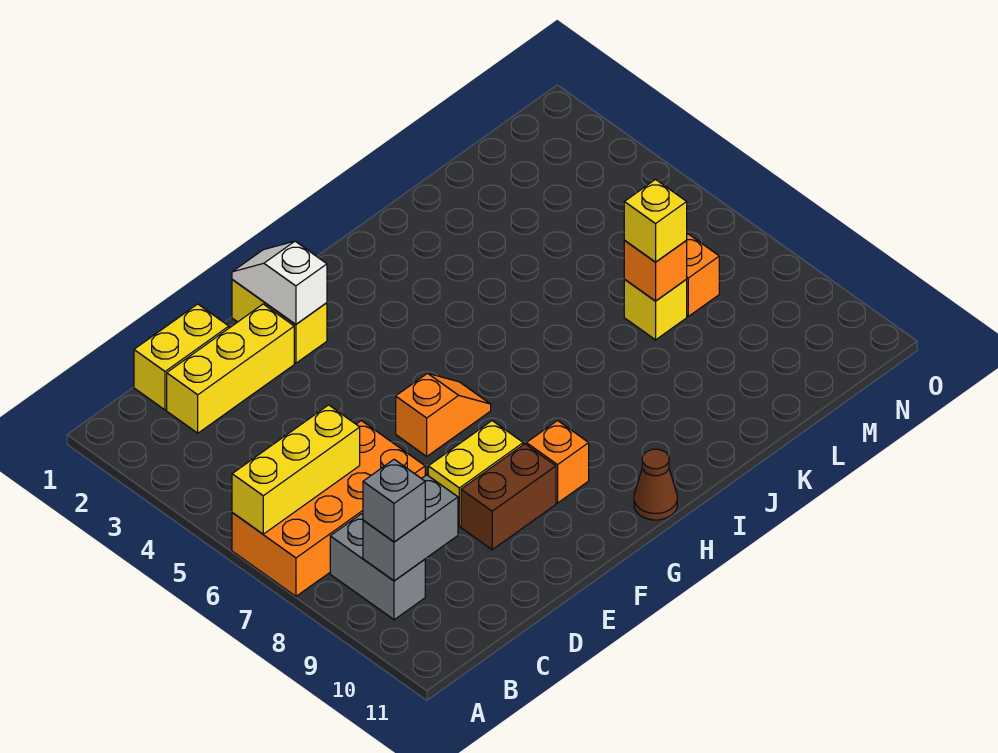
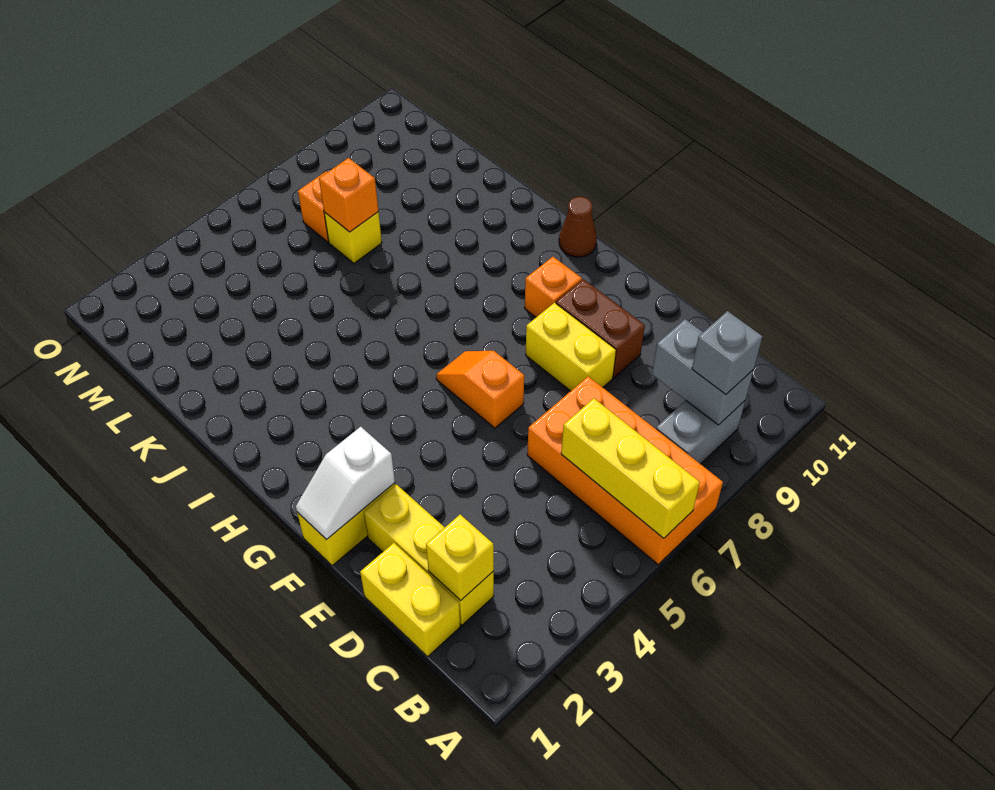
yellow brick L7 level 3 -> yellow brick C2 level 2

